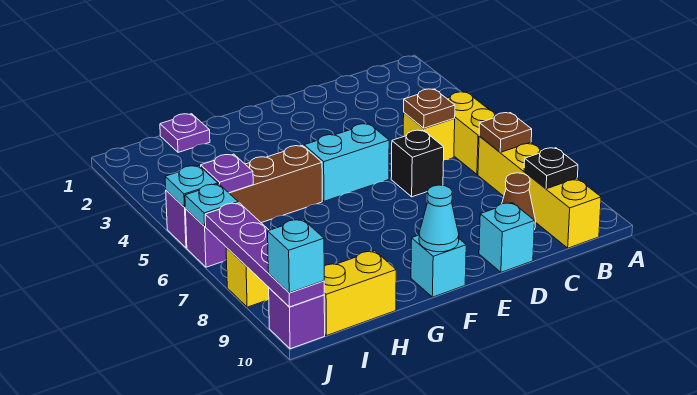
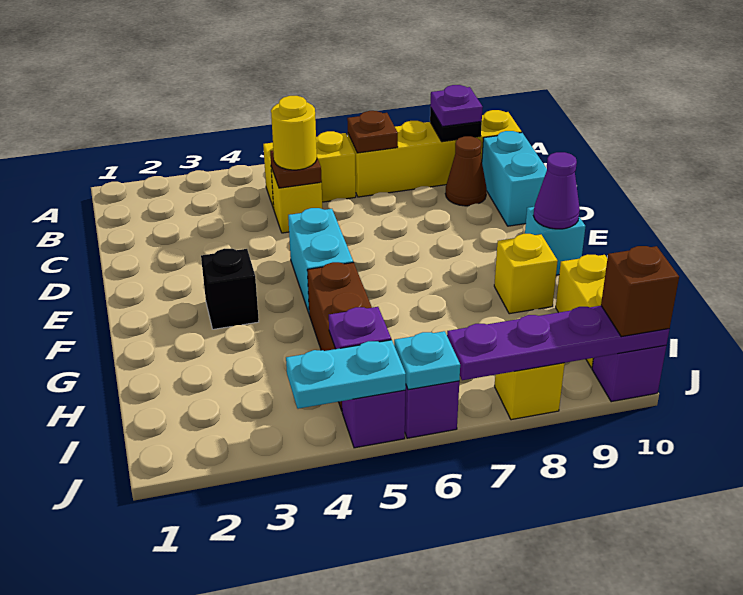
none -> yellow round brick C5 level 3
black brick D6 level 1 -> black brick F3 level 1
cyan brick D10 level 1 -> cyan brick C10:D10 level 1
cyan cone F10 level 2 -> purple cone F10 level 2
none -> yellow brick G9 level 1
purple plate H1 level 1 -> purple plate B9 level 3
cyan plate J5 level 2 -> cyan plate J4:J5 level 2
cyan brick J10 level 3 -> brown brick J10 level 3

